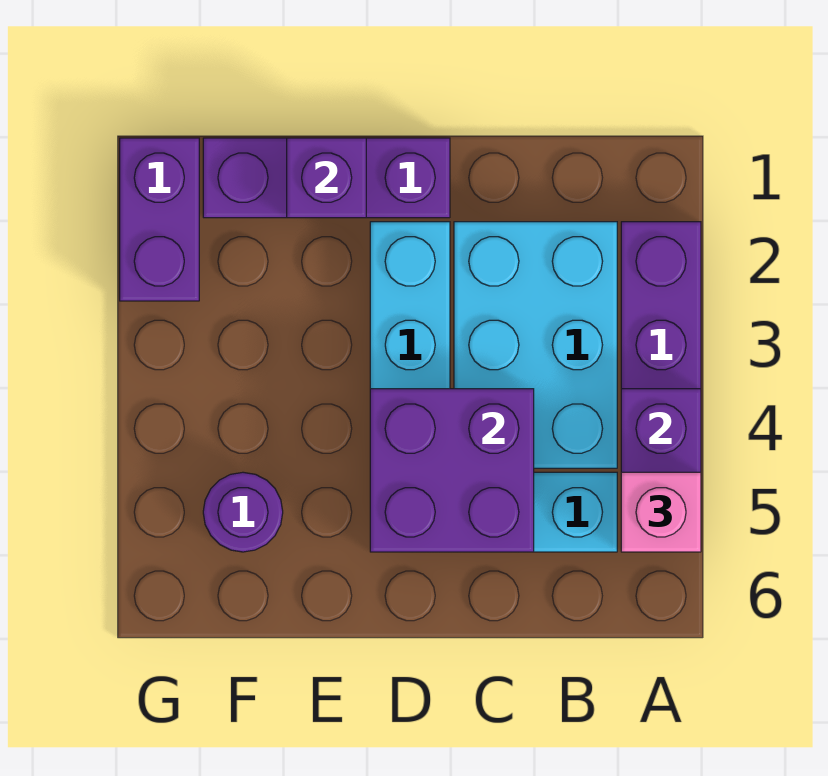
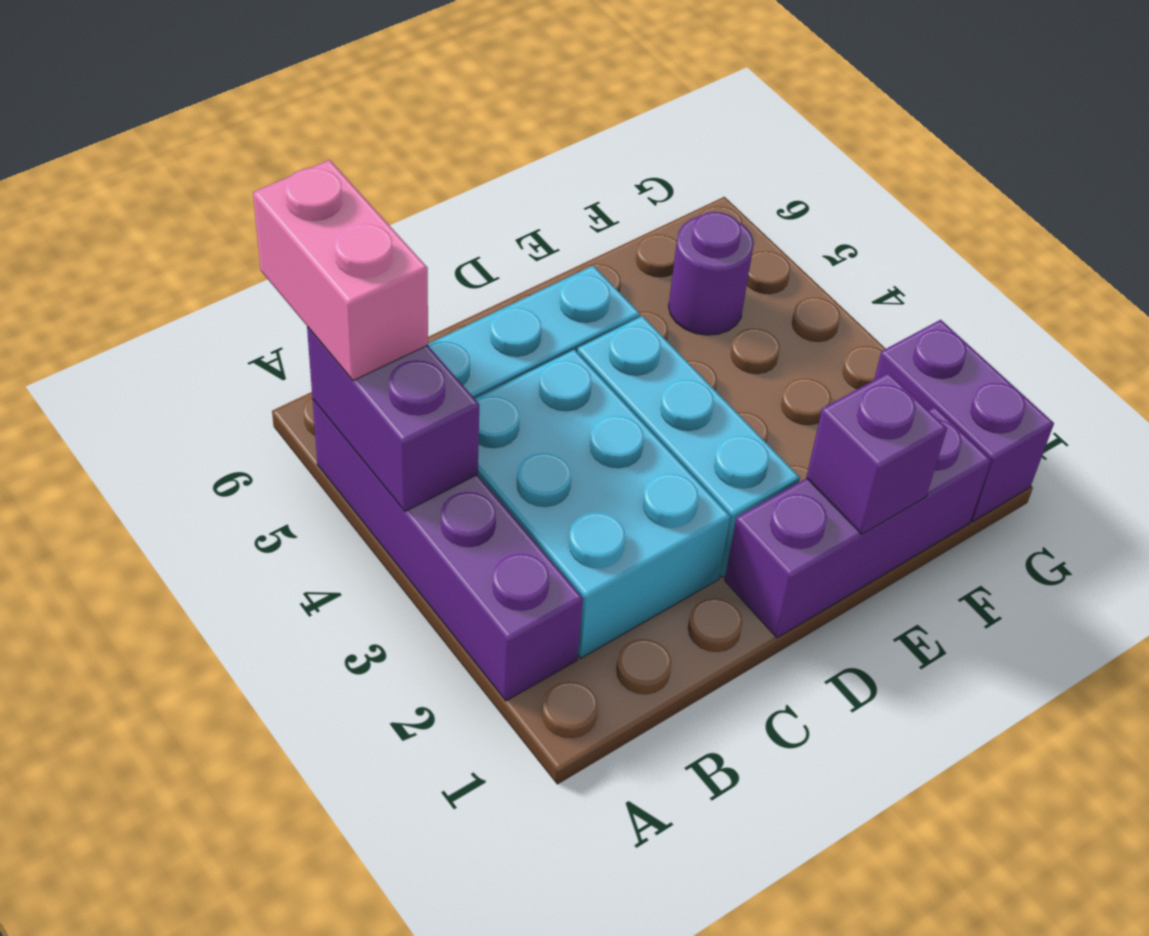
pink brick A5 level 3 -> pink brick A5:A6 level 3
purple brick C4:D5 level 2 -> none

